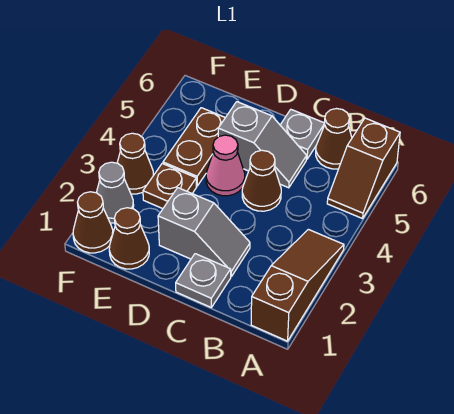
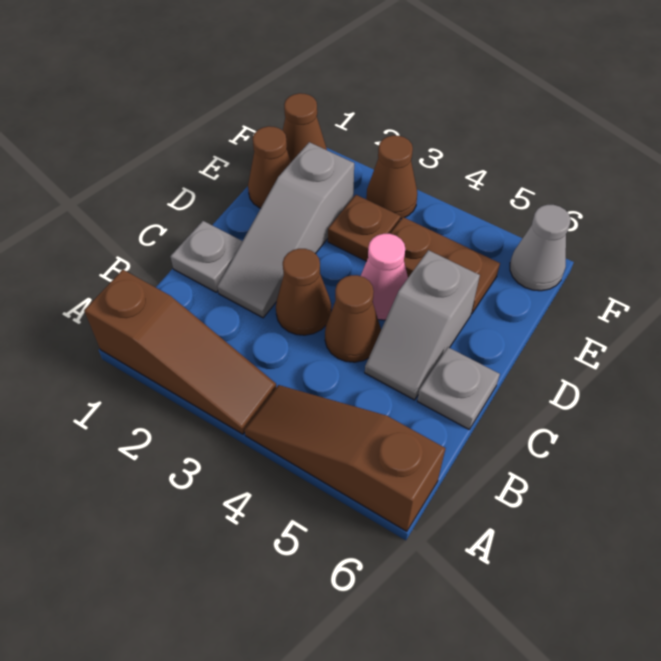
brown slope A5:A6 level 1 top 6 -> brown slope A4:A6 level 1 top 6
brown cone B6 level 1 -> brown cone C3 level 1
grey slope C2:D2 level 1 top D -> grey slope C2:E2 level 1 top E
grey cone F2 level 1 -> grey cone F6 level 1

